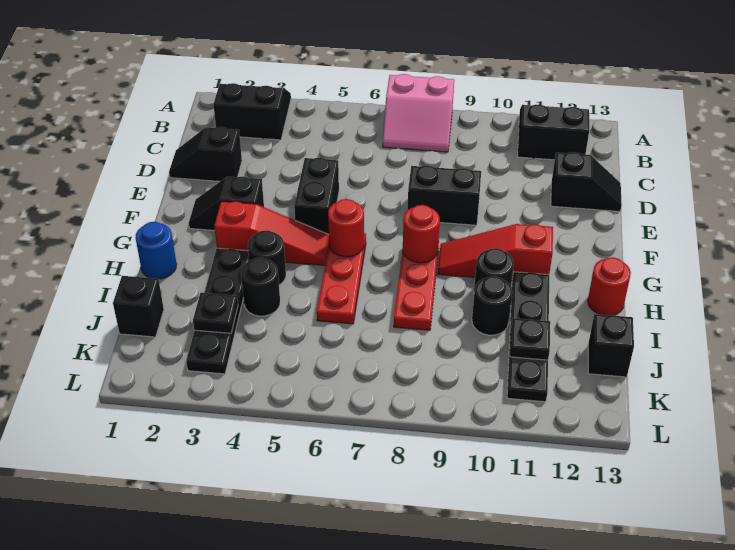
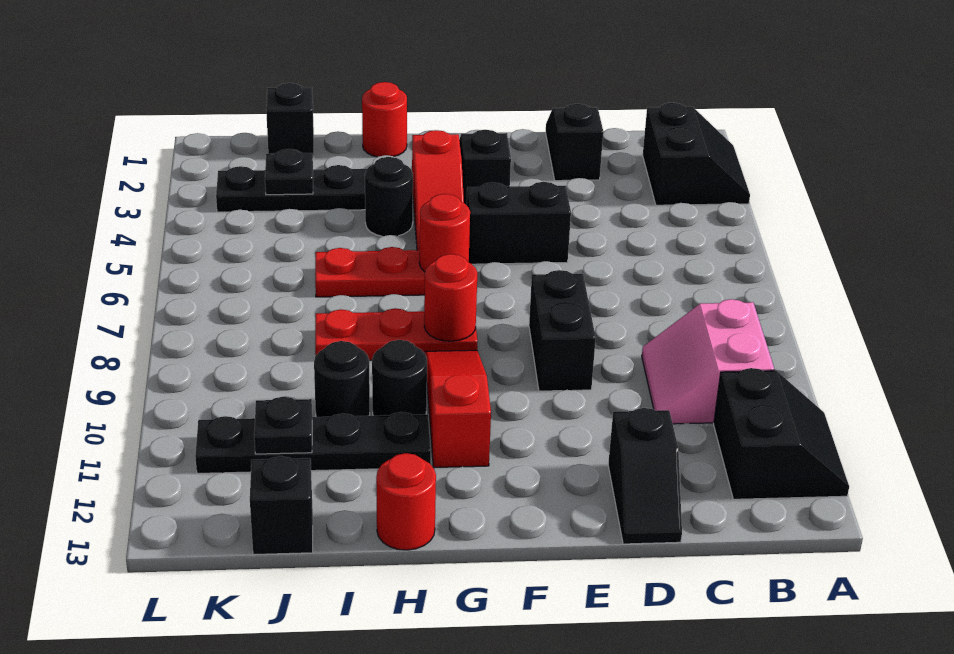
pink slope A7:B8 level 1 top A -> pink slope B9:C10 level 1 top B
blue round brick H1 level 1 -> red round brick H1 level 1
black round brick I4 level 1 -> none

